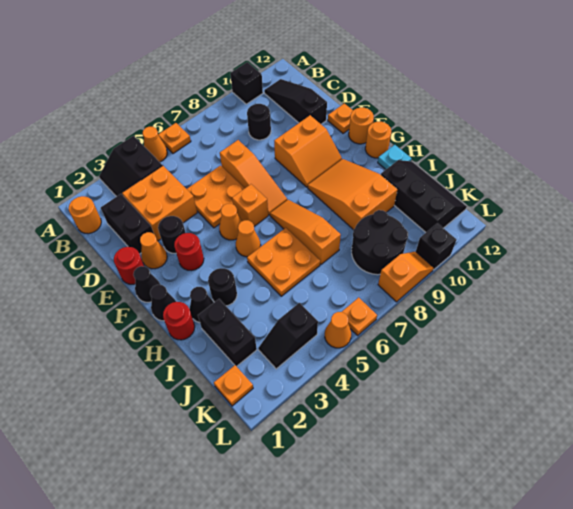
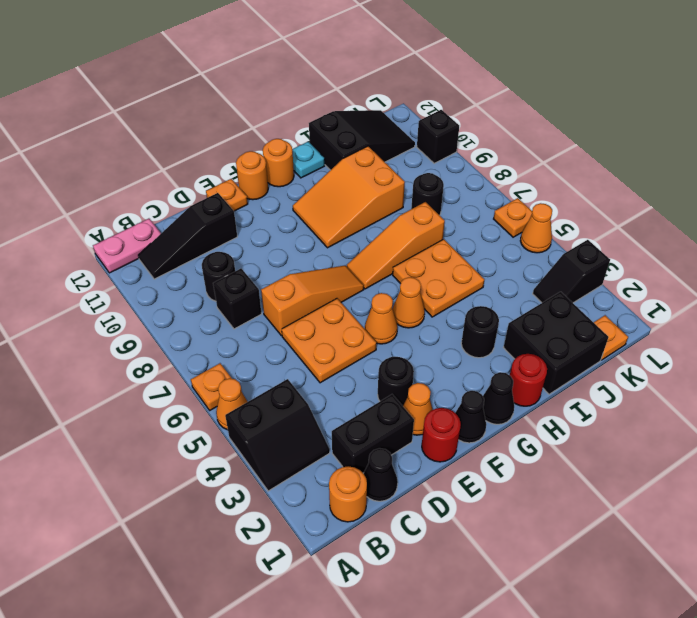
black brick A10 level 1 -> black brick C8 level 1
none -> pink plate A12:B12 level 1
orange brick C3:D4 level 1 -> none
orange slope E9:F10 level 1 top E -> none
red round brick F3 level 1 -> none
orange brick F6 level 1 -> none
black cone H2 level 1 -> black cone C1 level 1
black brick I2:J2 level 1 -> black brick I1:J2 level 1
black slope I11:K12 level 1 top 11 -> black slope I11:K12 level 1 top I
black round brick J8:K9 level 1 -> black round brick J8 level 1
black slope K3:K4 level 1 top 4 -> black slope K3:L3 level 1 top L
orange slope L8:L9 level 1 top 8 -> none

